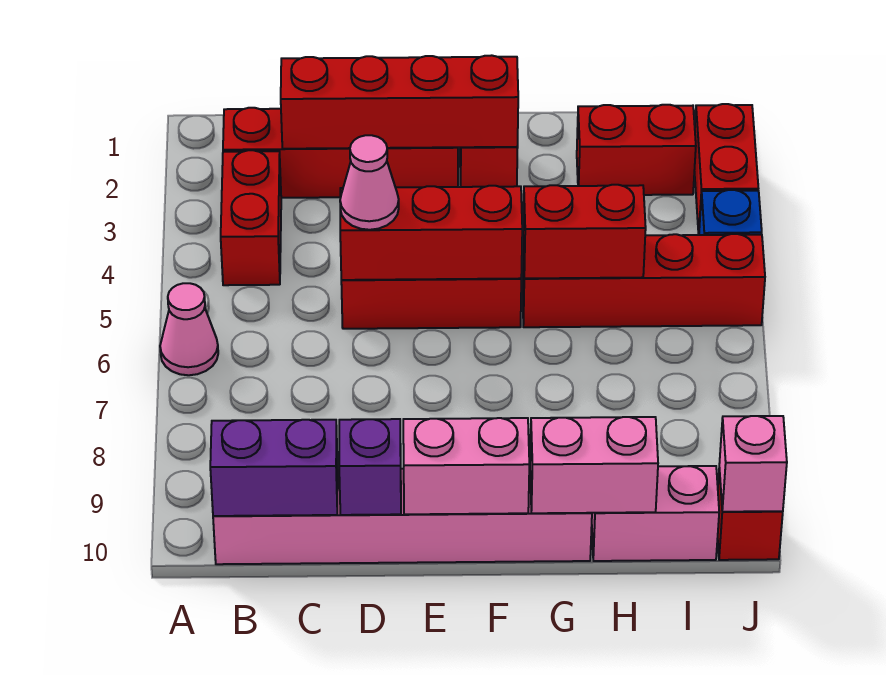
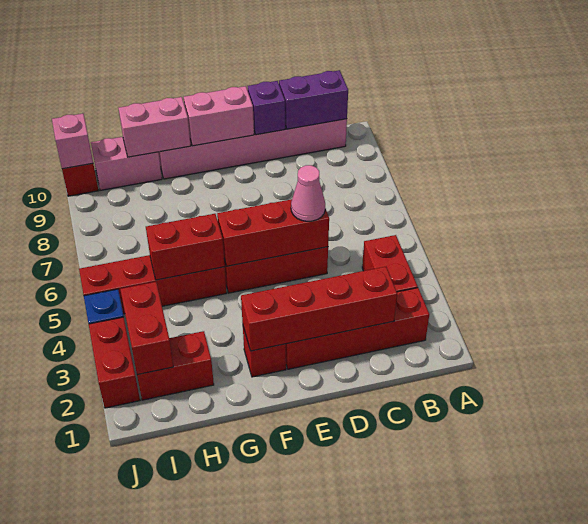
pink cone A6 level 1 -> none
none -> red brick I2:I3 level 2

